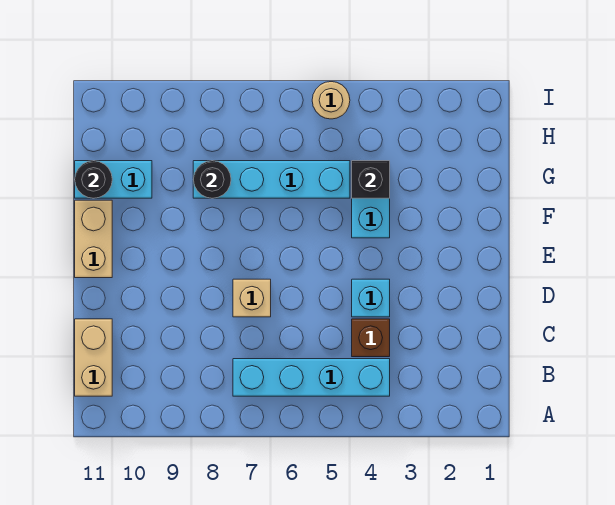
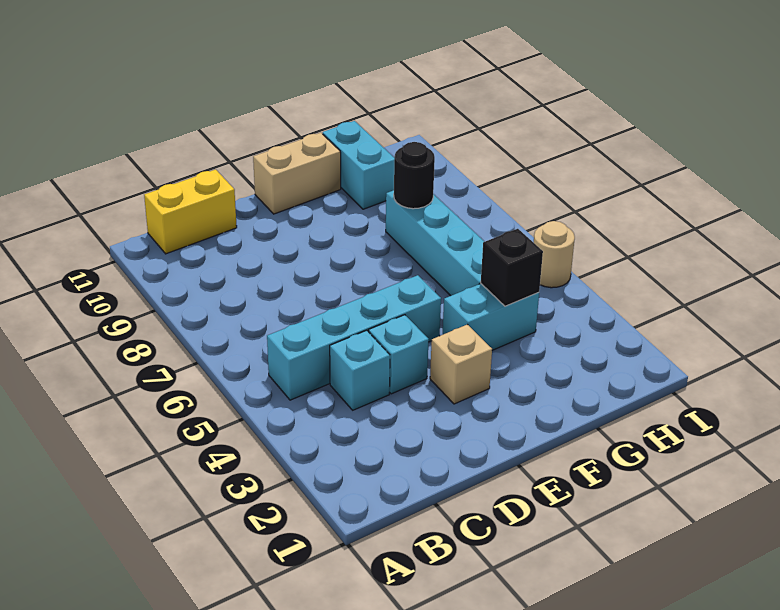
cyan brick B4:B7 level 1 -> cyan brick B5:E5 level 1
tan brick B11:C11 level 1 -> yellow brick B11:C11 level 1
brown brick C4 level 1 -> cyan brick C4 level 1
tan brick D7 level 1 -> tan brick E3 level 1
black round brick G11 level 2 -> none

